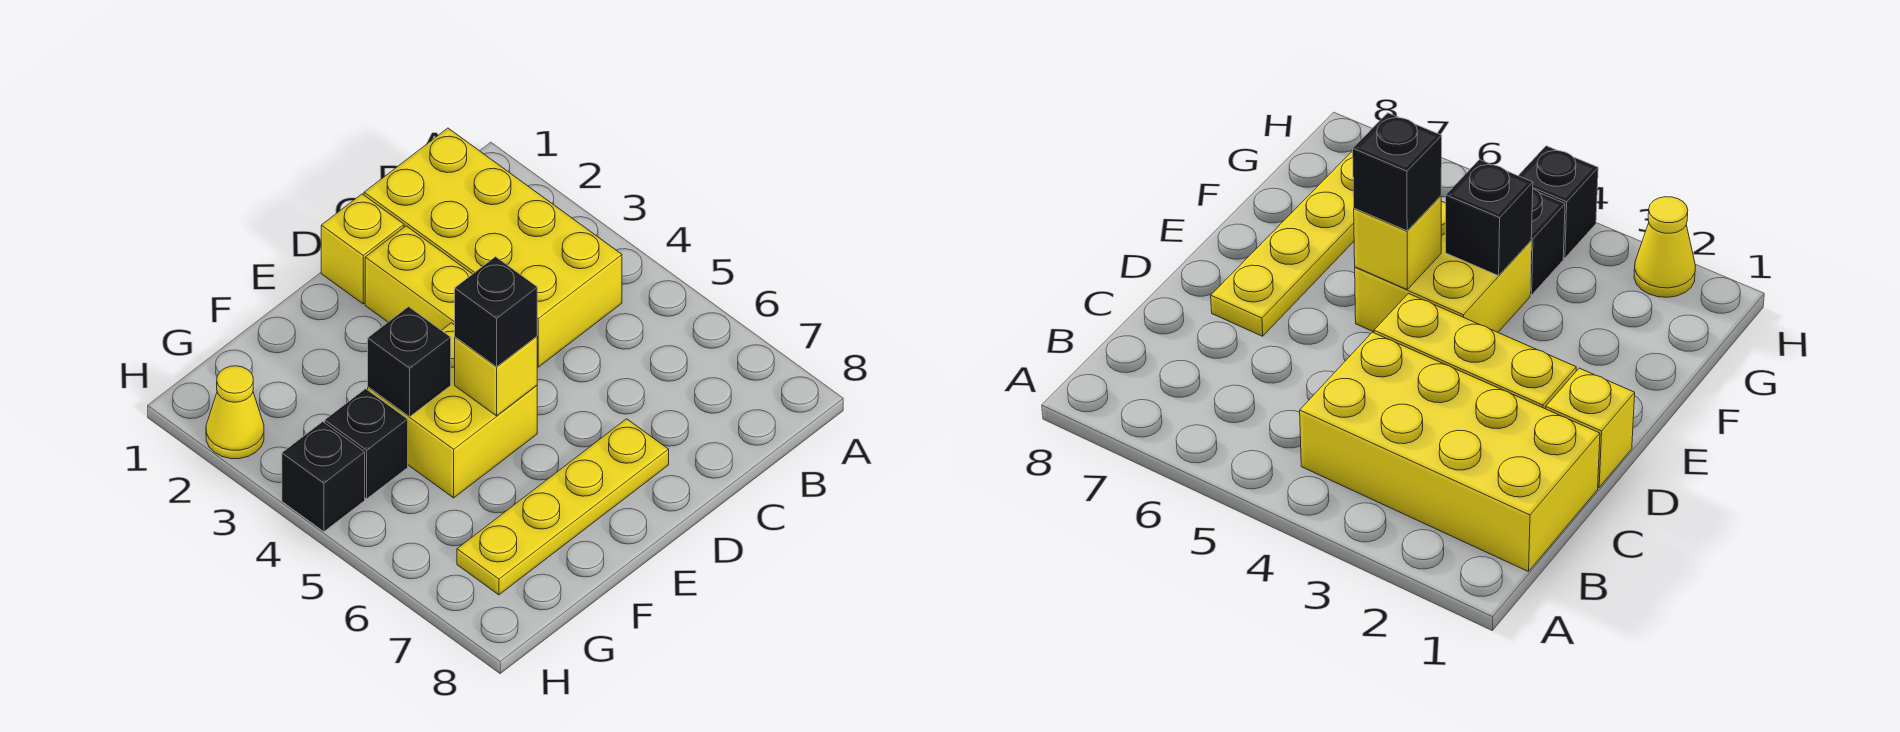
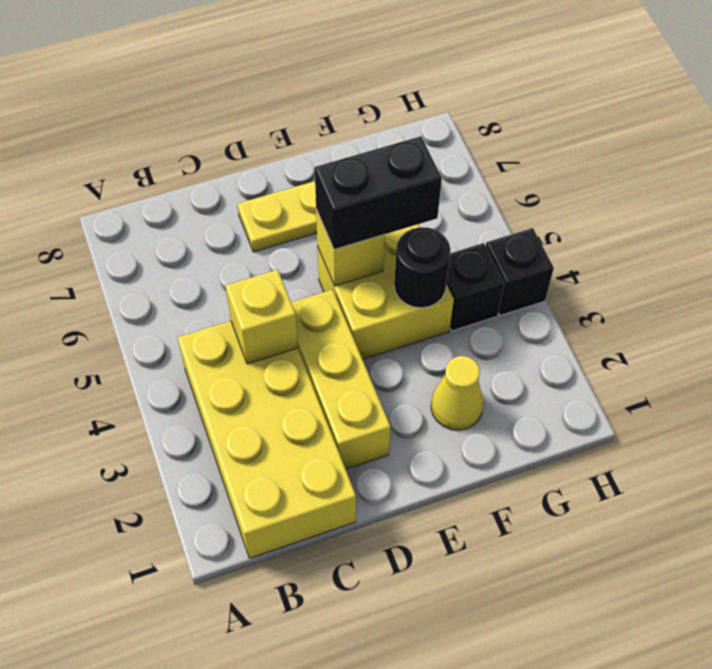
yellow brick D1 level 1 -> yellow brick C4 level 2
black brick E5 level 3 -> black brick E5:F5 level 3
black brick F4 level 2 -> black round brick F4 level 2
yellow cone H2 level 1 -> yellow cone F2 level 1

